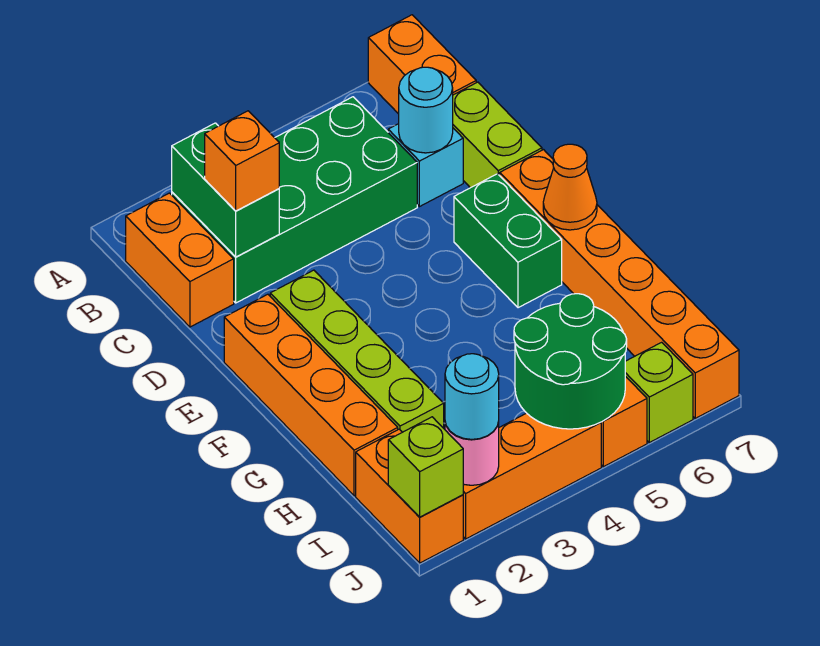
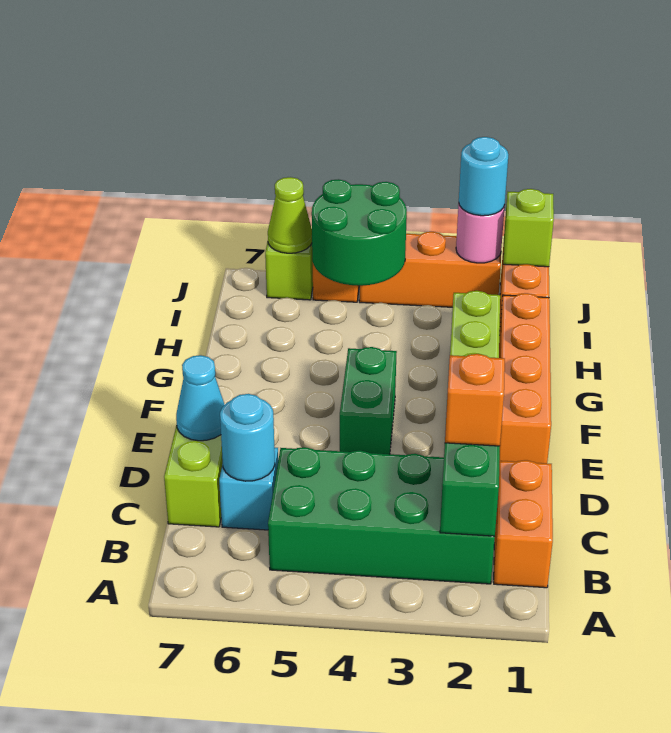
orange brick A7:B7 level 1 -> none
none -> cyan cone D7 level 2
green brick E6:F6 level 1 -> green brick E4:F4 level 1
orange brick E7:J7 level 1 -> none
orange cone F7 level 2 -> none
none -> lime cone J6 level 2

